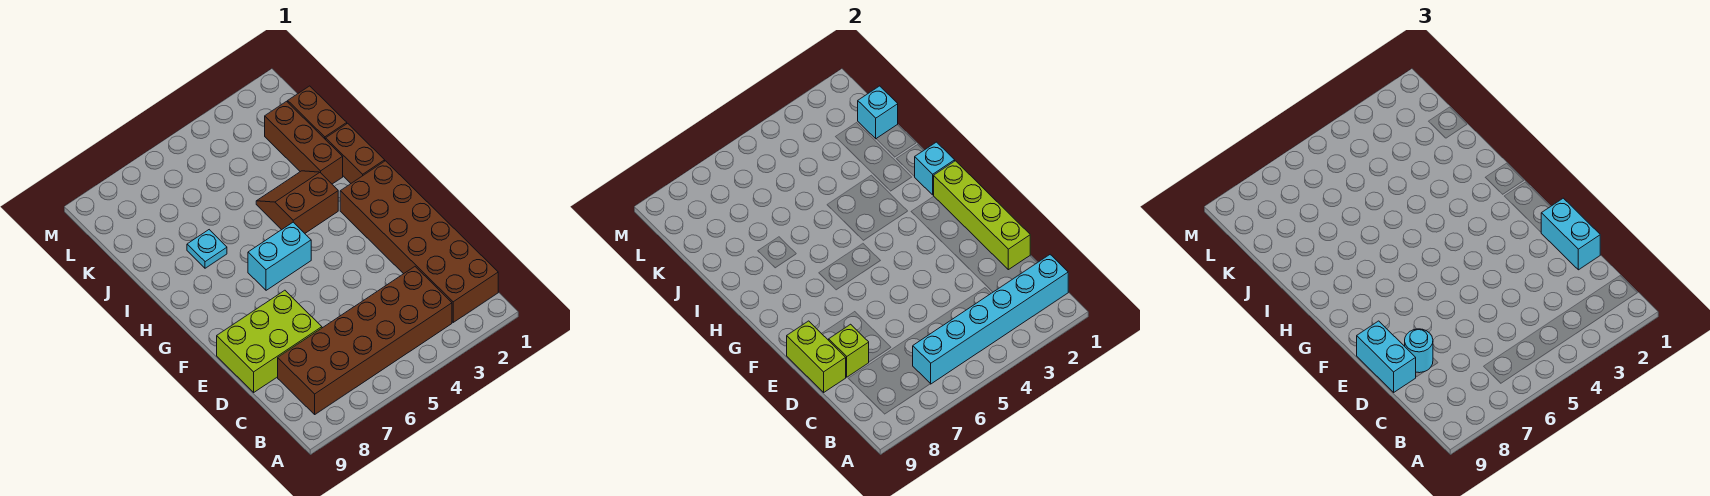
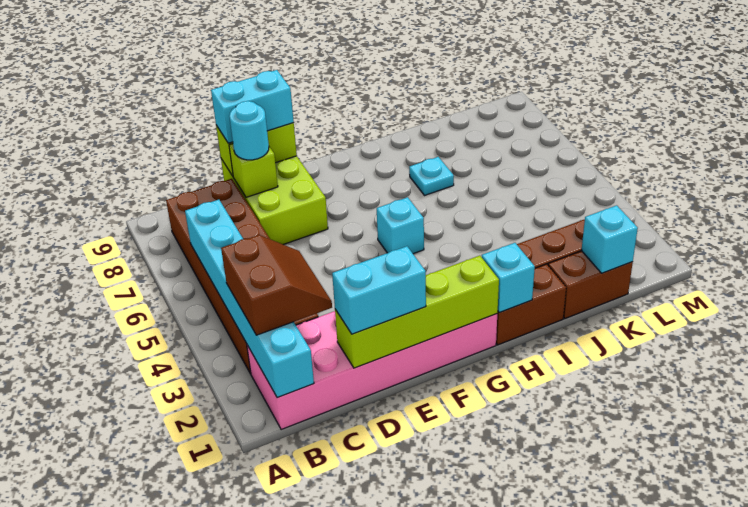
brown brick B1:G2 level 1 -> pink brick B1:G2 level 1
cyan brick G5:G6 level 1 -> cyan brick G5 level 1
brown slope H3:I4 level 1 top H -> brown slope B2:C3 level 3 top B

